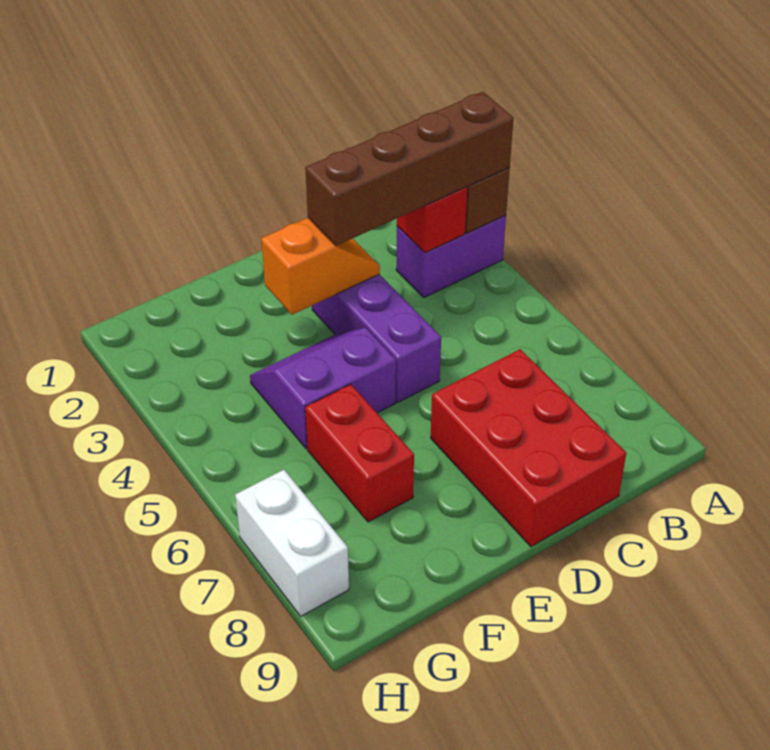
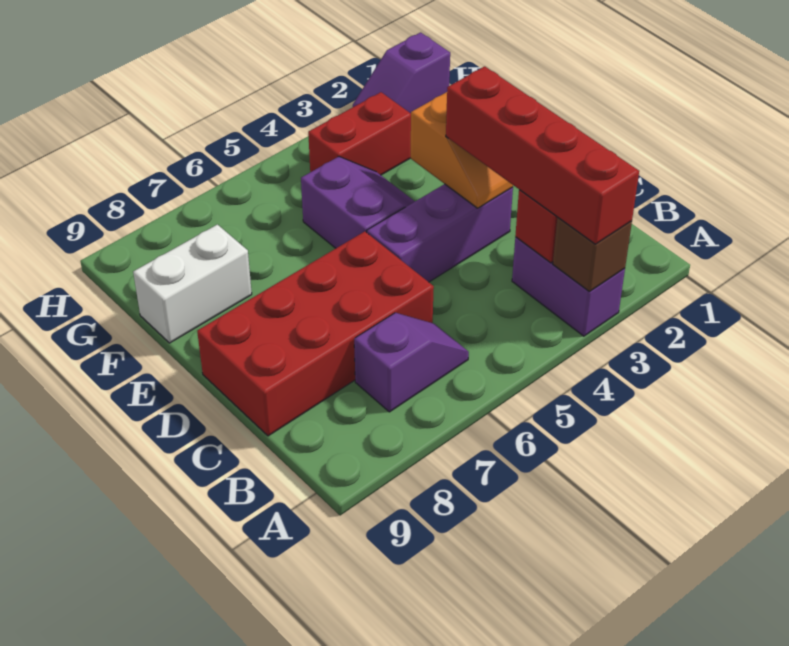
brown brick A3:D3 level 3 -> red brick A3:D3 level 3
none -> purple slope B6:B7 level 1 top 7
red brick C7:D9 level 1 -> red brick C6:D9 level 1
red brick F6:F7 level 1 -> red brick G3:G4 level 1
none -> purple slope H1:H2 level 1 top 1
white brick H7:H8 level 1 -> white brick F8:F9 level 1

